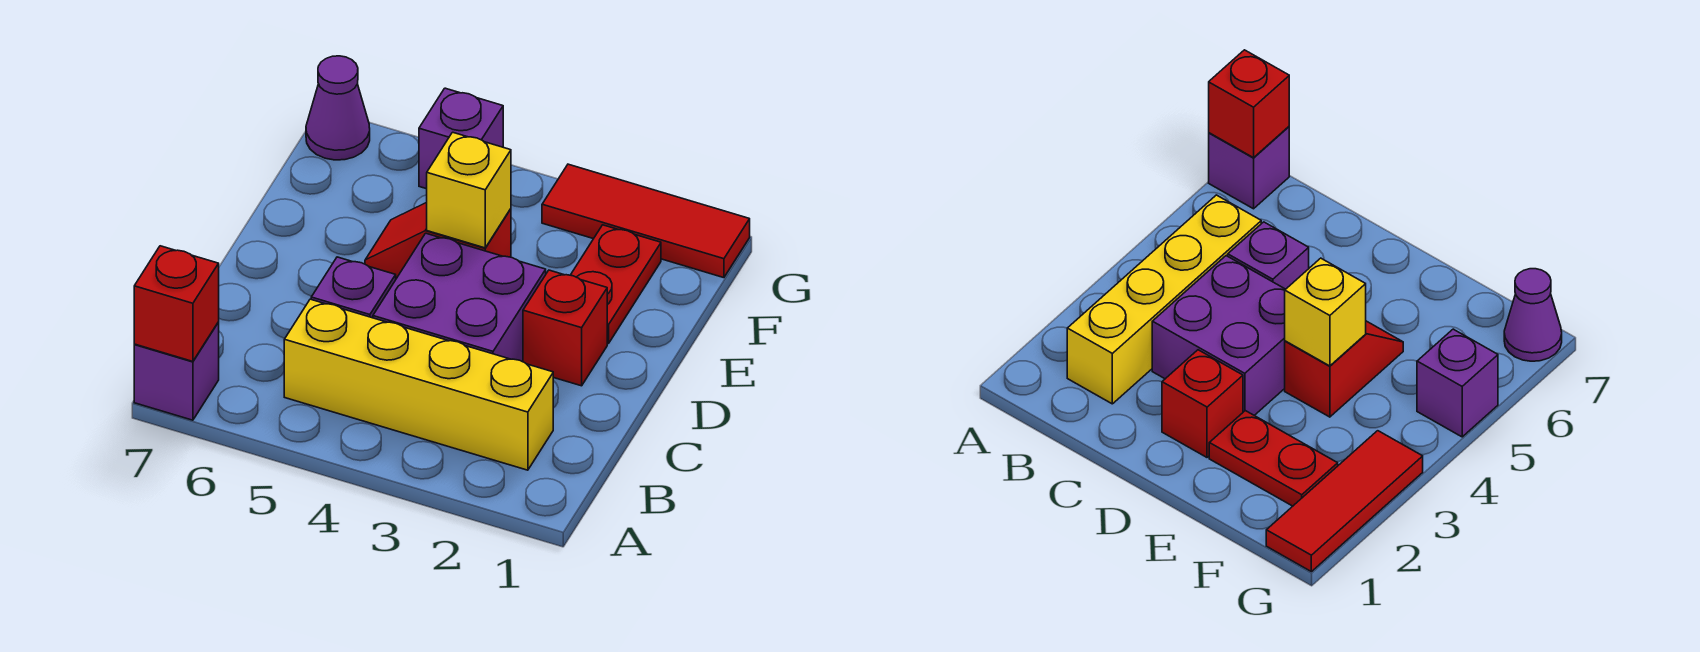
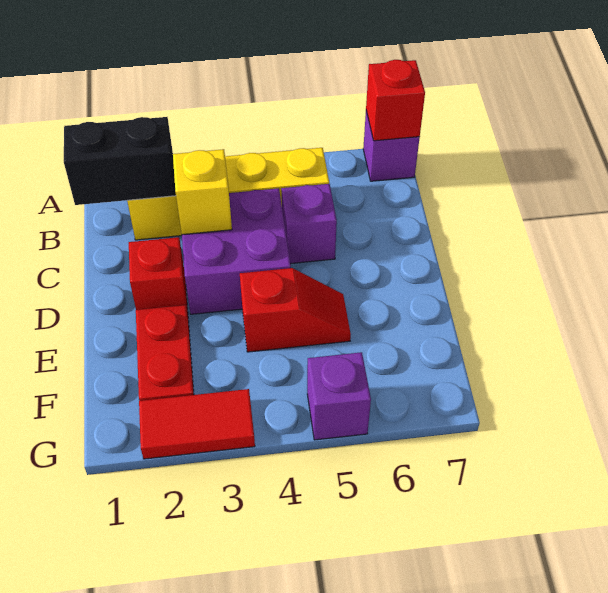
none -> black brick B1:B2 level 2
yellow brick E4 level 2 -> yellow brick C3 level 2
red tile G1:G3 level 1 -> red tile G2:G3 level 1
purple cone G7 level 1 -> none

